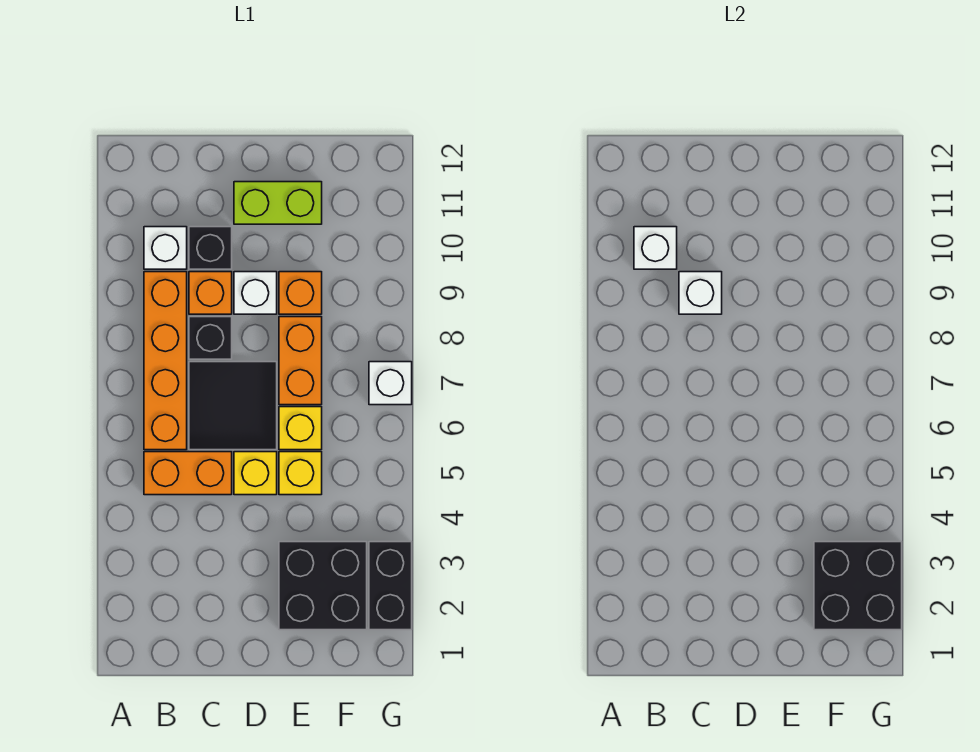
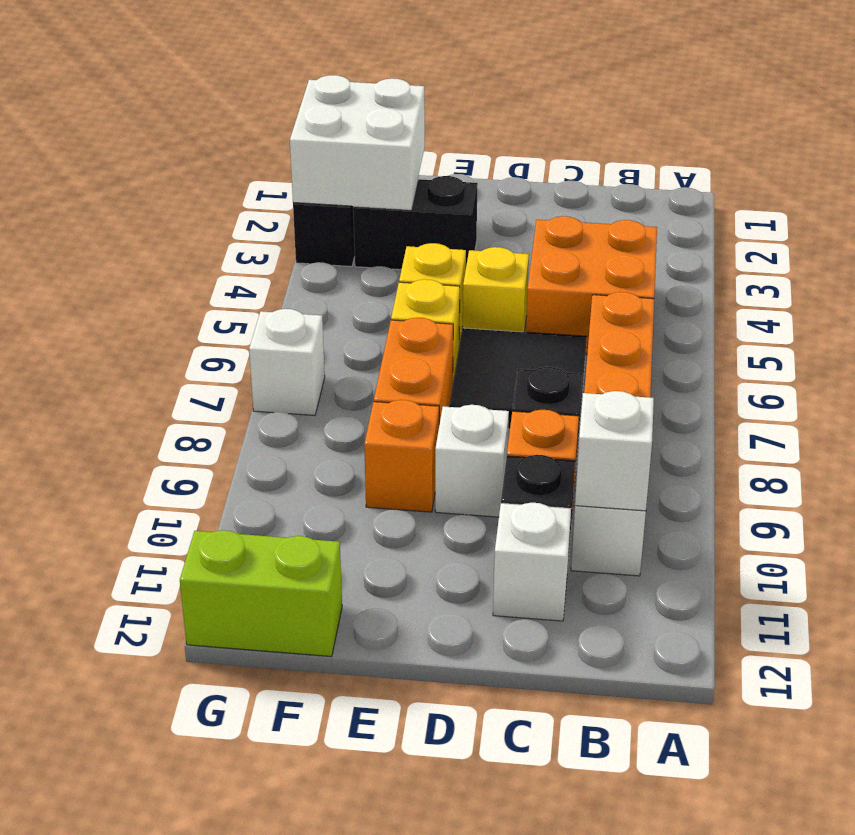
orange brick B5:C5 level 1 -> orange brick B4:C5 level 1
white brick C9 level 2 -> white brick C11 level 1
lime brick D11:E11 level 1 -> lime brick F12:G12 level 1
black brick E2:F3 level 1 -> black brick E3:F3 level 1
black brick F2:G3 level 2 -> white brick F2:G3 level 2

